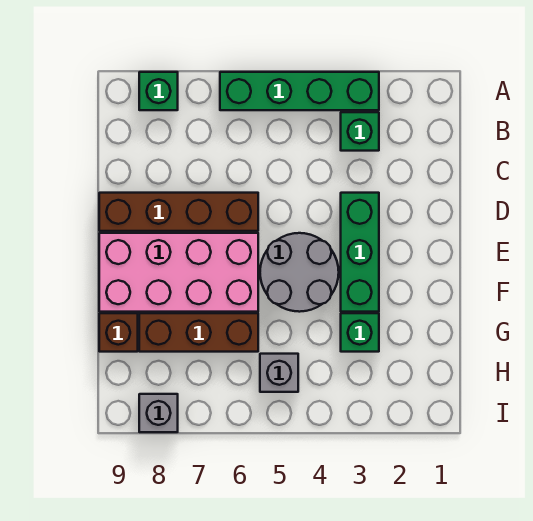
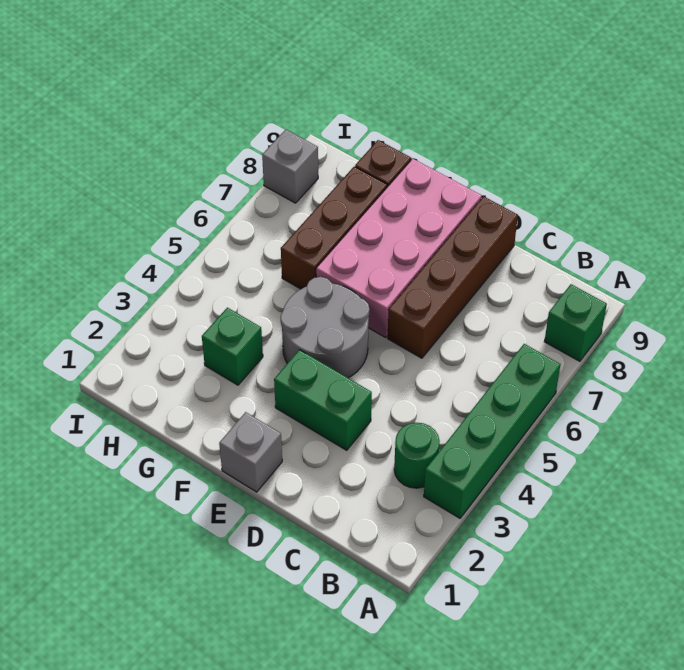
green brick B3 level 1 -> green round brick B3 level 1
green brick D3:F3 level 1 -> green brick D3:E3 level 1
grey brick H5 level 1 -> grey brick E1 level 1

